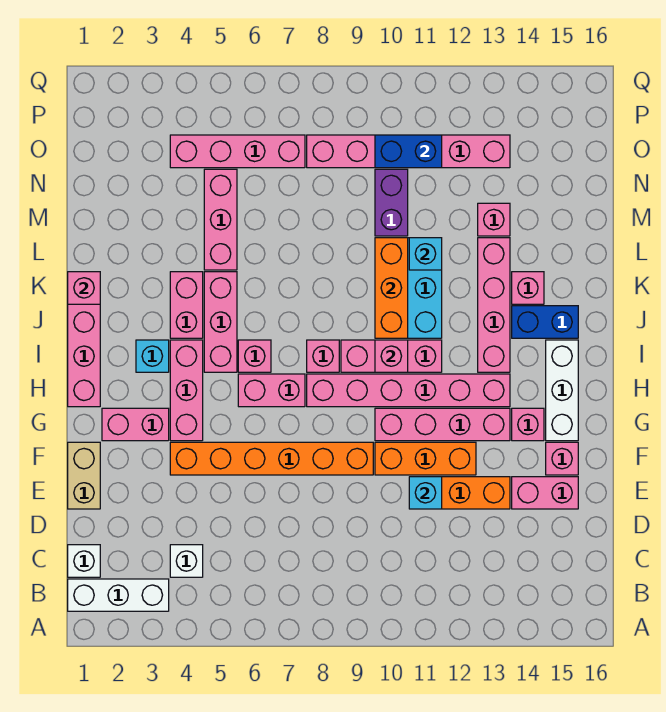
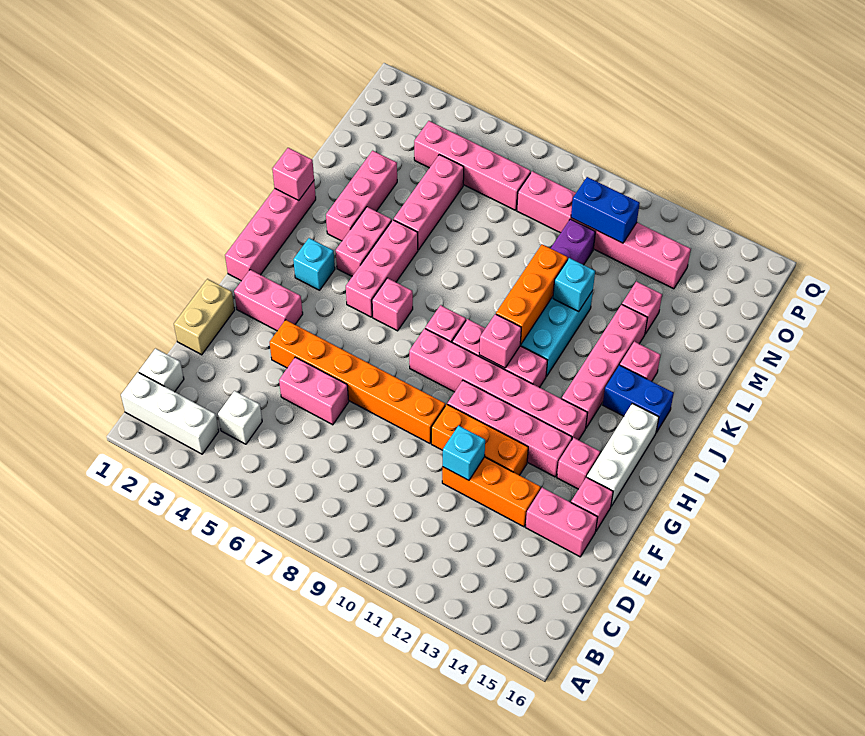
pink brick G4:I4 level 1 -> pink brick K3:M3 level 1
pink brick H6:H7 level 1 -> pink brick E5:E6 level 1

